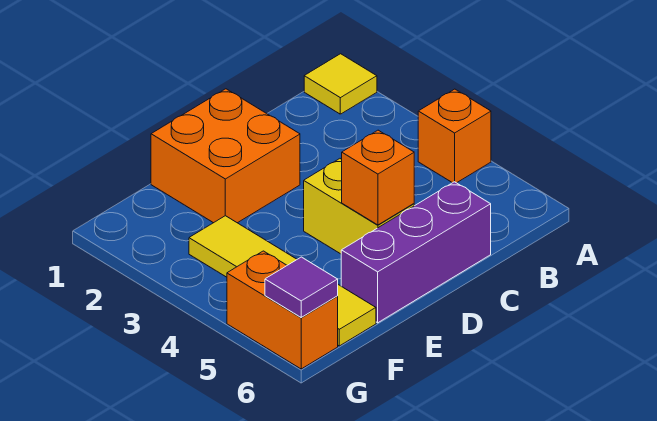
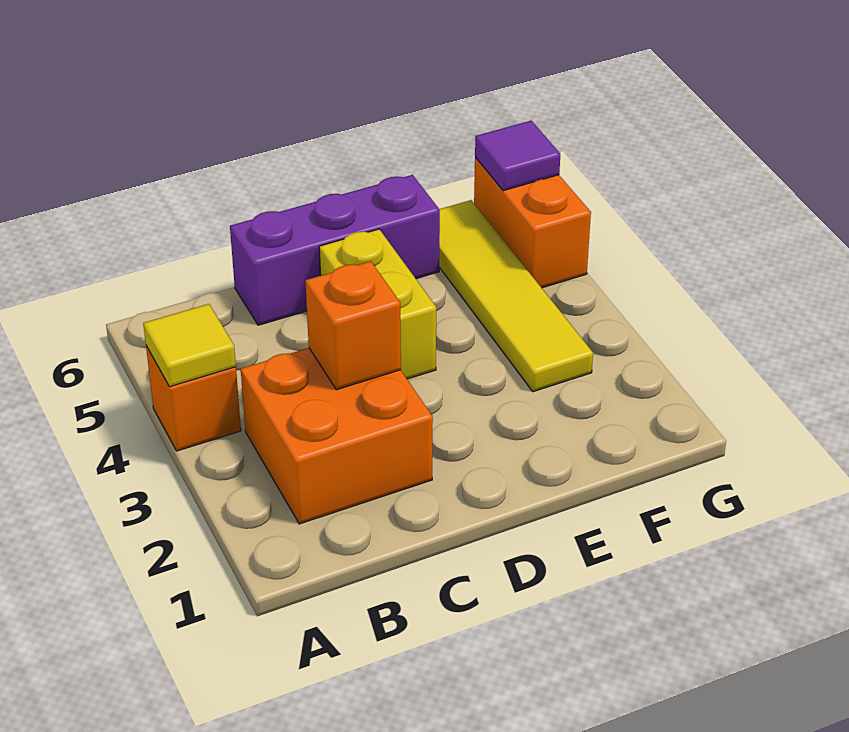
yellow tile A1 level 1 -> yellow tile A4 level 2
orange brick D1:E2 level 1 -> orange brick B2:C3 level 1
orange brick D5 level 2 -> orange brick C3 level 2

